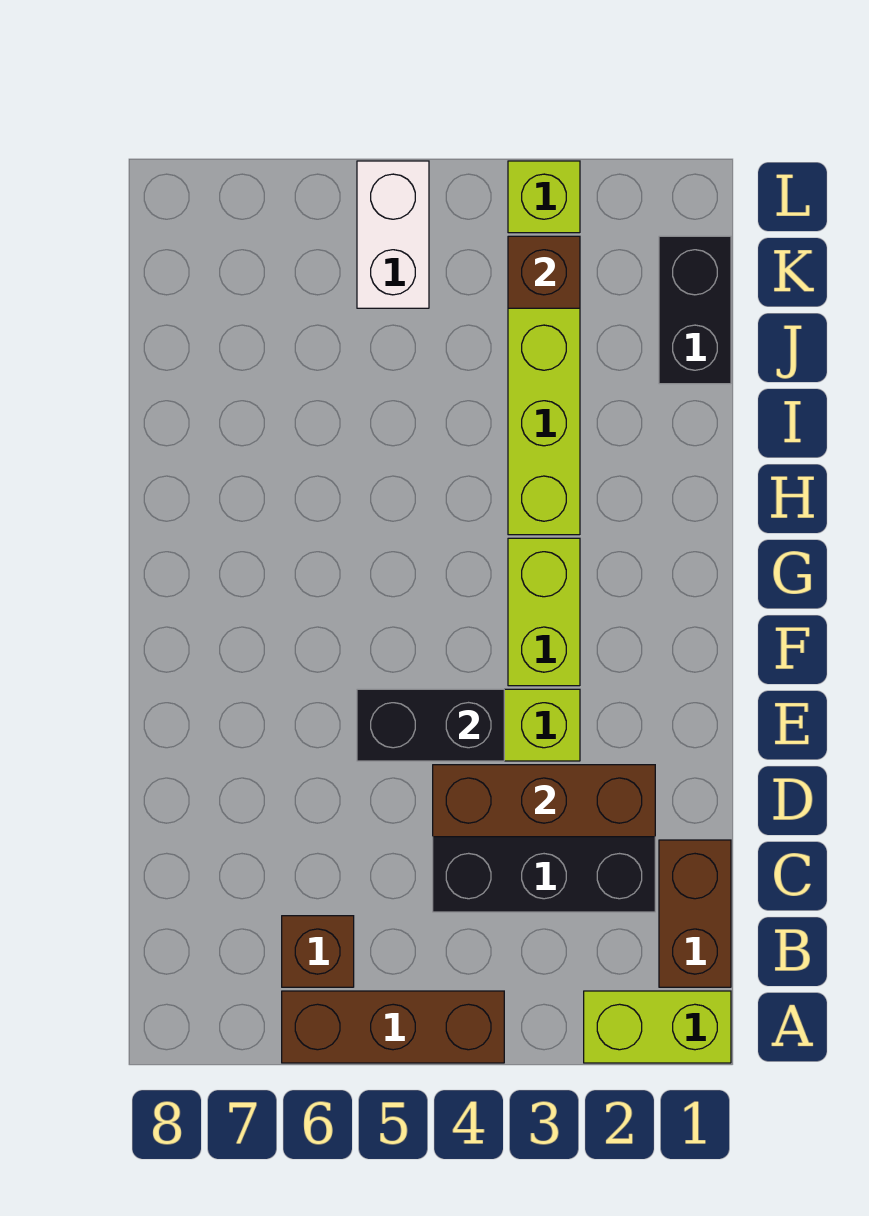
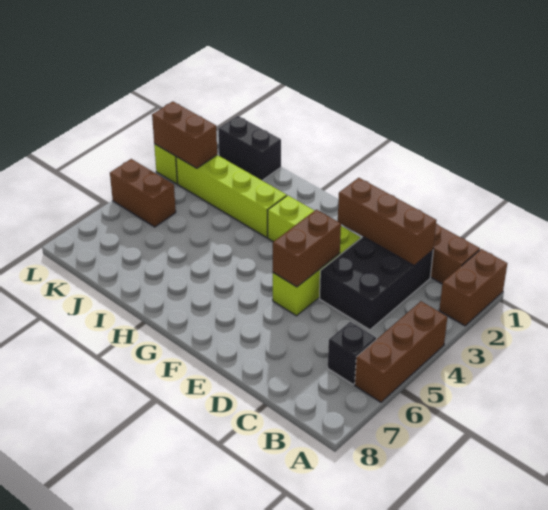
lime brick A1:A2 level 1 -> brown brick A1:A2 level 1
brown brick B6 level 1 -> black brick B6 level 1
brown brick D2:D4 level 2 -> brown brick C2:E2 level 2
black brick E4:E5 level 2 -> brown brick E4:E5 level 2
brown brick K3 level 2 -> brown brick K3:L3 level 2
white brick K5:L5 level 1 -> brown brick K5:L5 level 1

